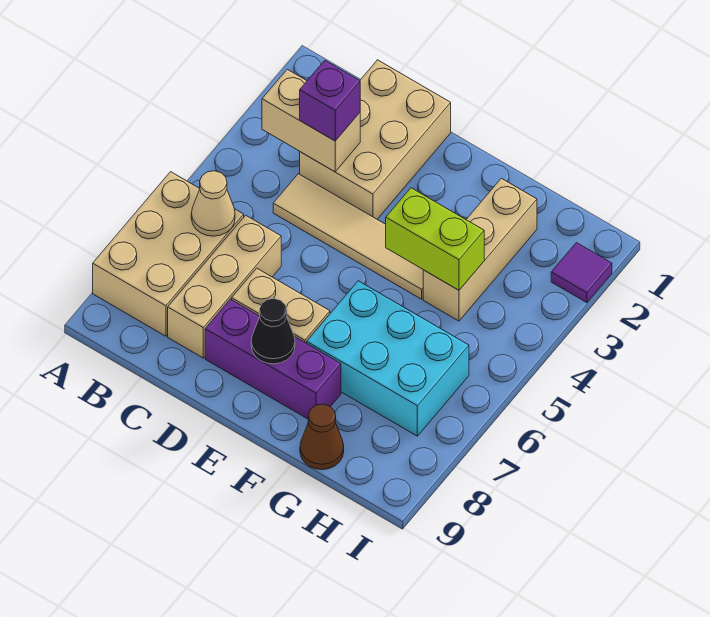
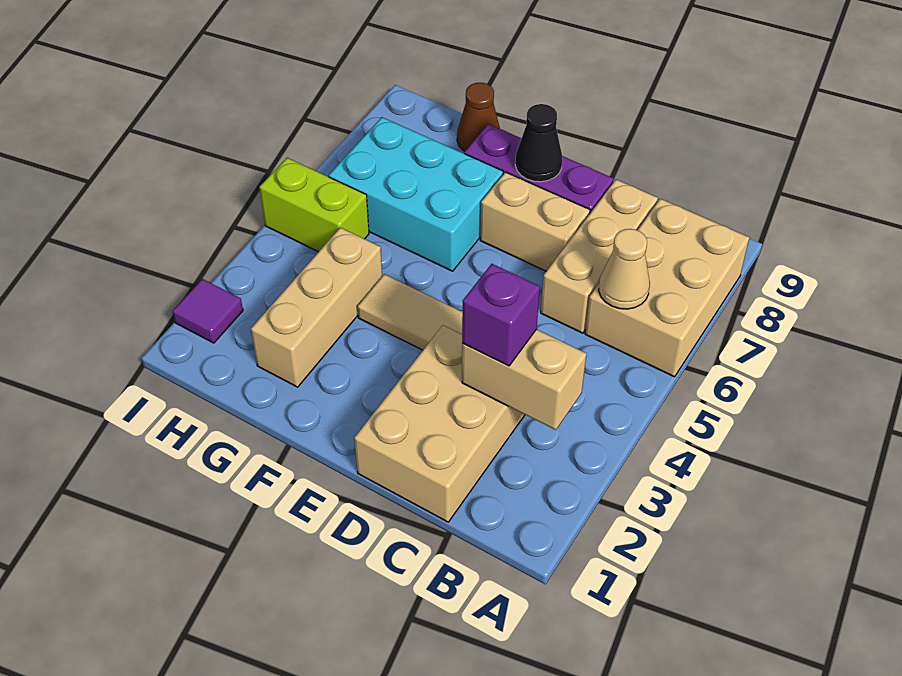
lime brick F4:G4 level 2 -> lime brick H5:I5 level 1

